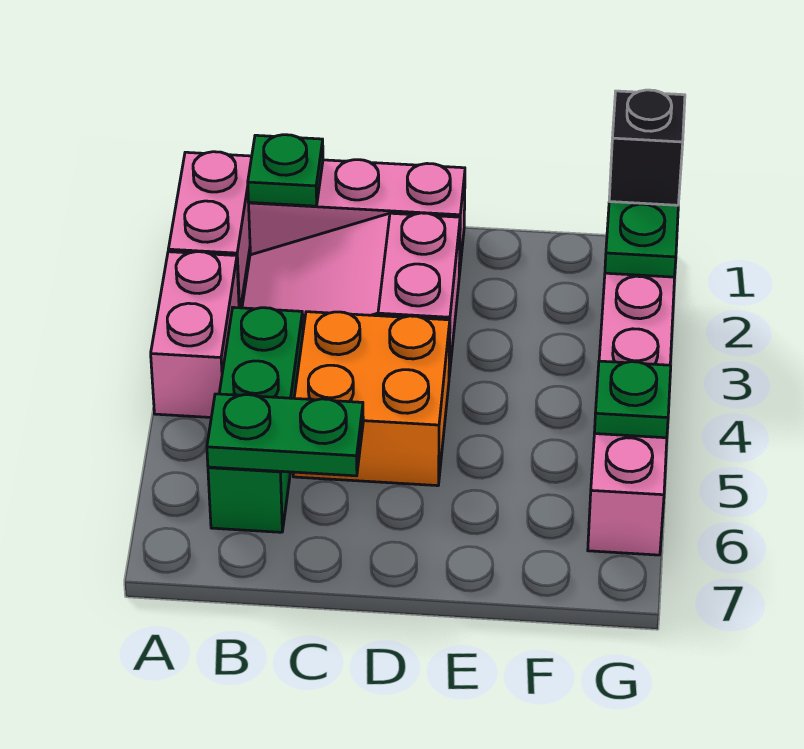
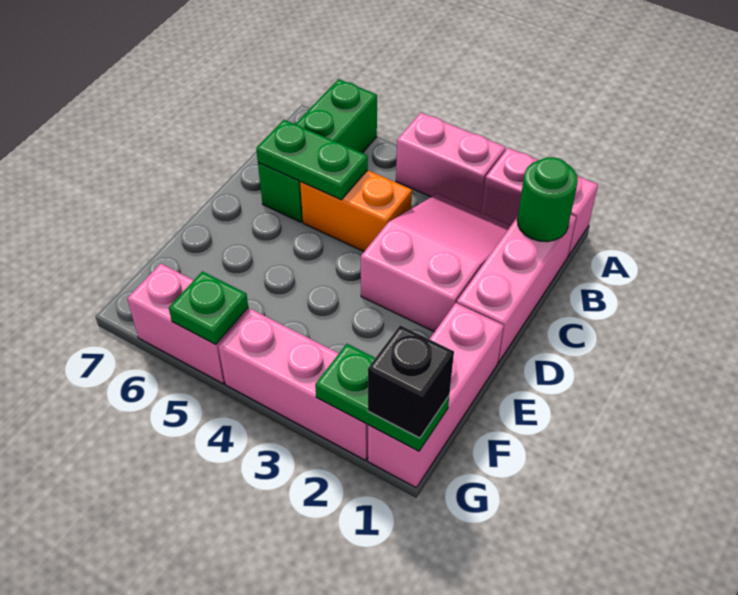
green plate B1 level 2 -> green round brick B1 level 2
green brick B4:B6 level 1 -> green brick A6:C6 level 1
green plate B6:C6 level 2 -> green plate C5:C6 level 2
orange brick C4:D5 level 1 -> orange brick C4:C5 level 1
none -> pink brick E1:G1 level 1

